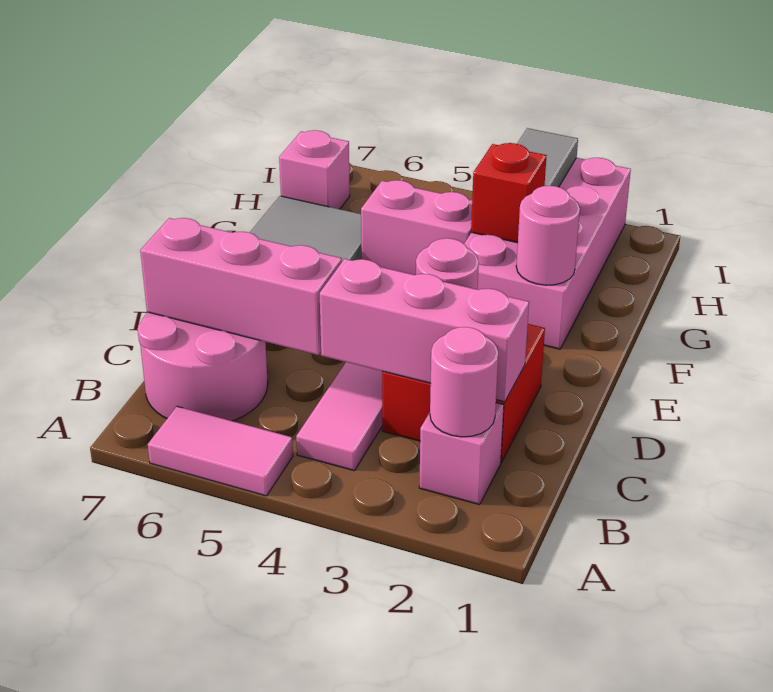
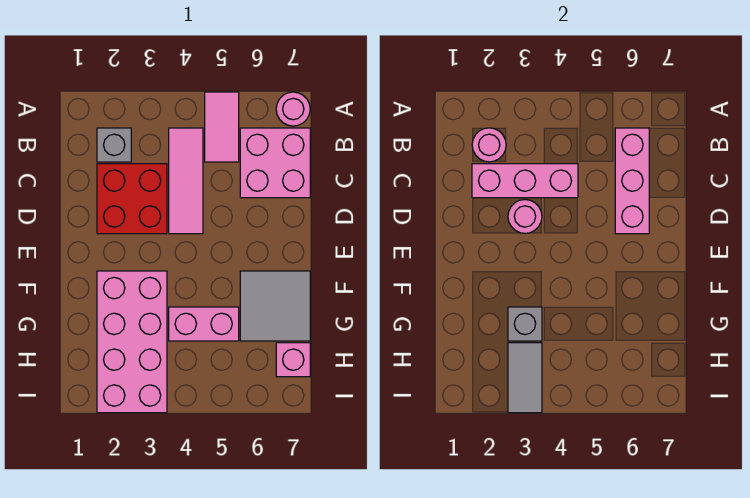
pink tile A5:A6 level 1 -> pink tile A5:B5 level 1
pink brick B2 level 1 -> grey brick B2 level 1
pink round brick B6:C7 level 1 -> pink brick B6:C7 level 1
pink brick C5:C7 level 2 -> pink brick B6:D6 level 2
pink round brick F2 level 2 -> pink round brick A7 level 1
red brick G3 level 2 -> grey brick G3 level 2

